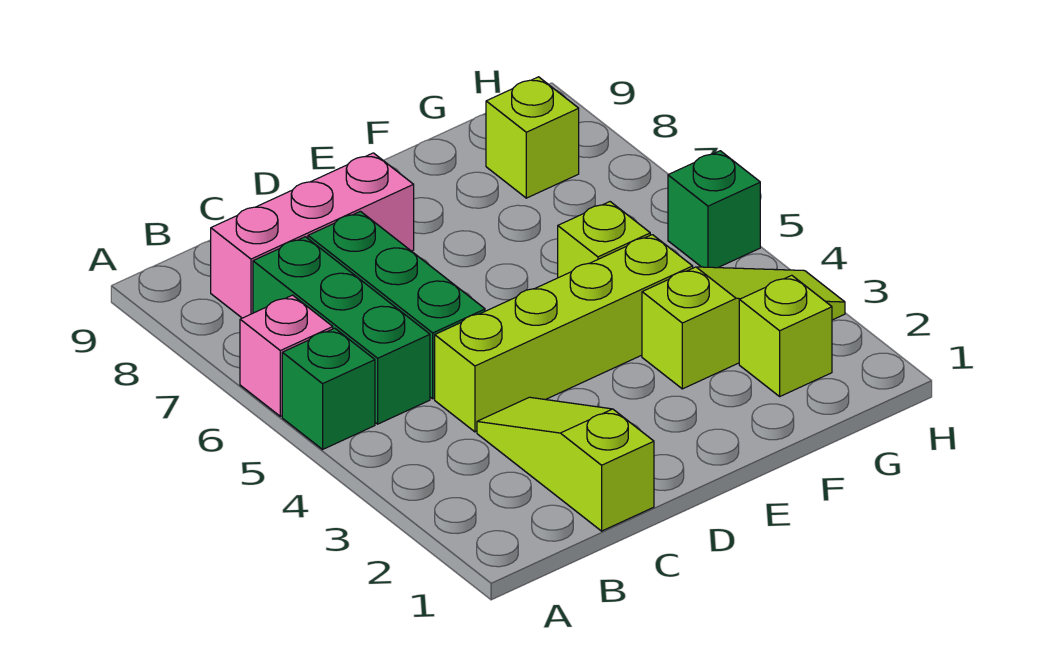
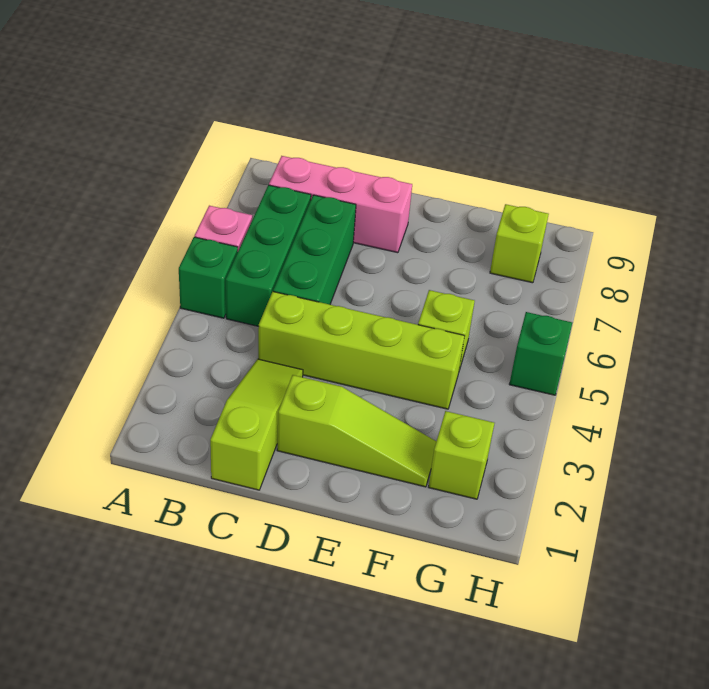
lime slope F3:H3 level 1 top F -> lime slope D2:F2 level 1 top D

